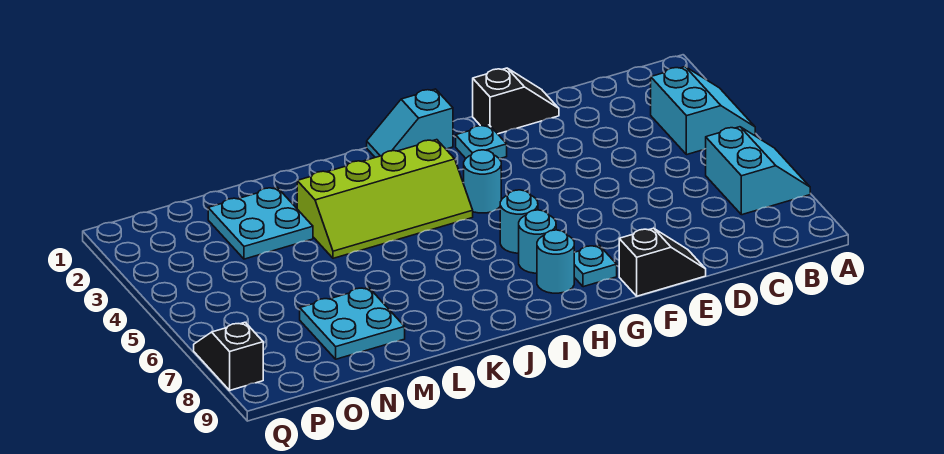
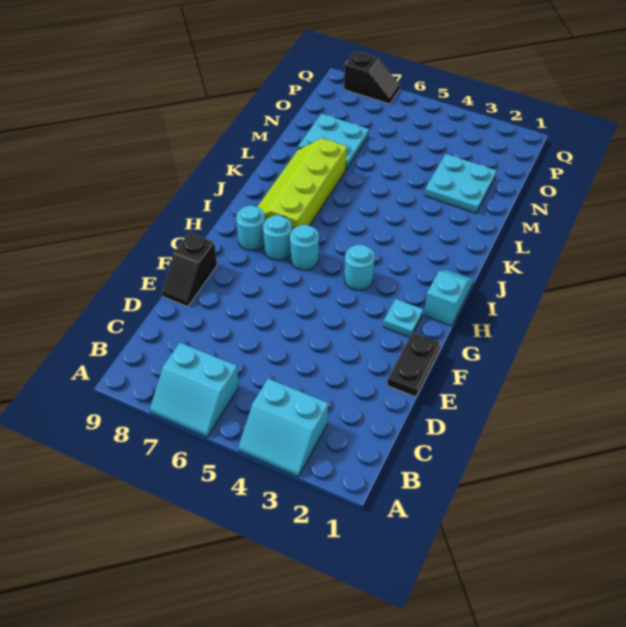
black slope E1:F1 level 1 top F -> black plate E1:F1 level 1
cyan plate G8 level 1 -> none
lime slope I3:L4 level 1 top 3 -> lime slope I7:L8 level 1 top 7

